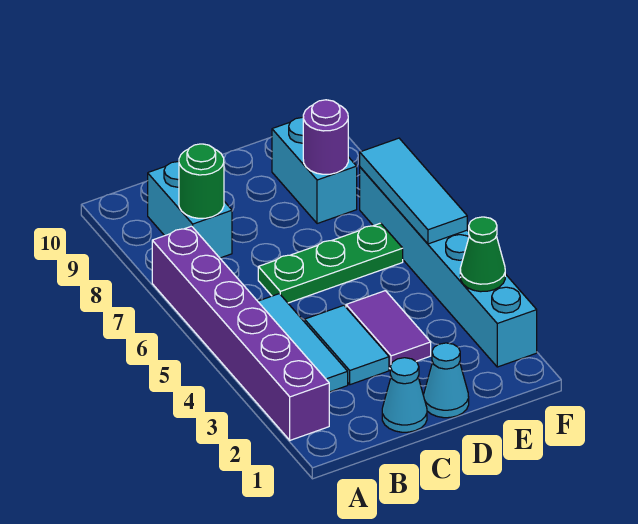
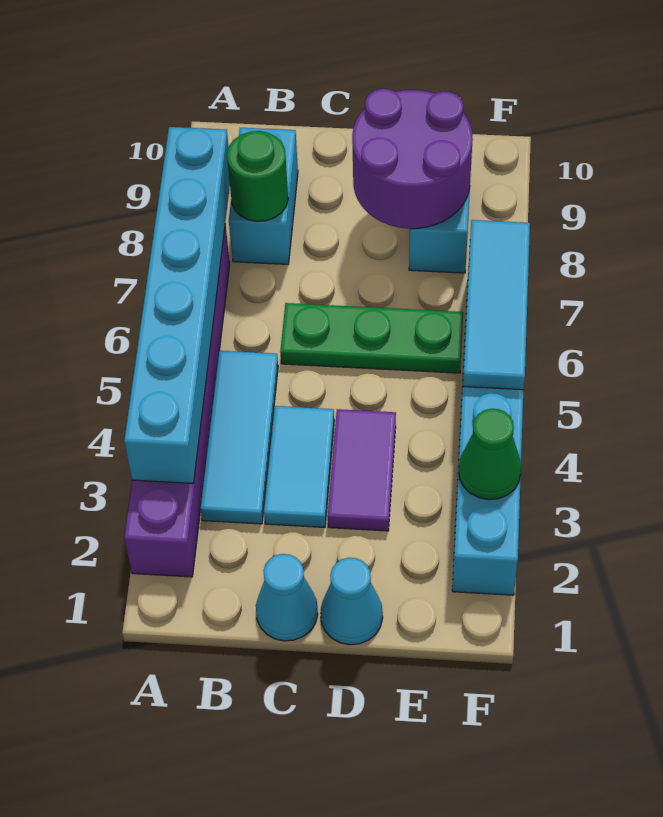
none -> cyan brick A3:A8 level 2
purple round brick E8 level 2 -> purple round brick D8:E9 level 2

